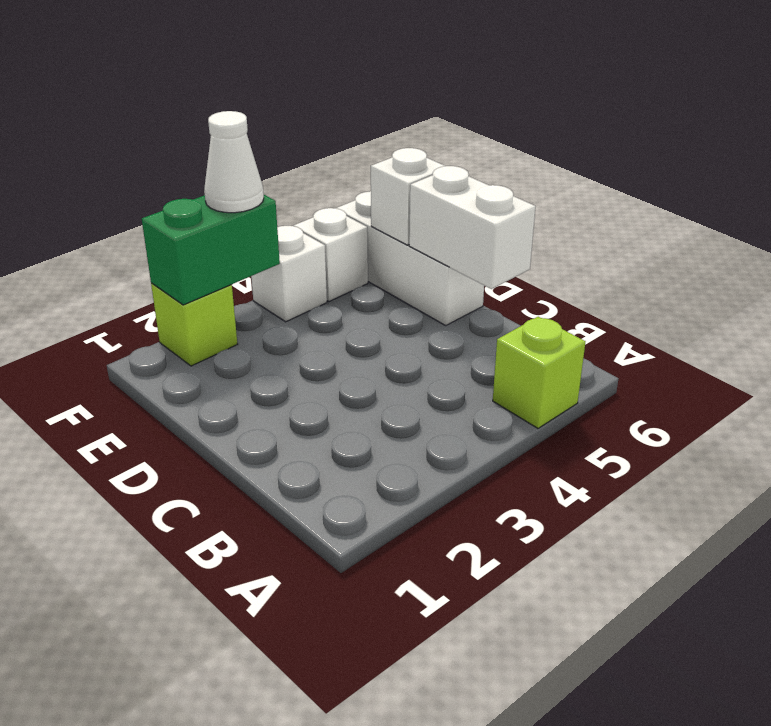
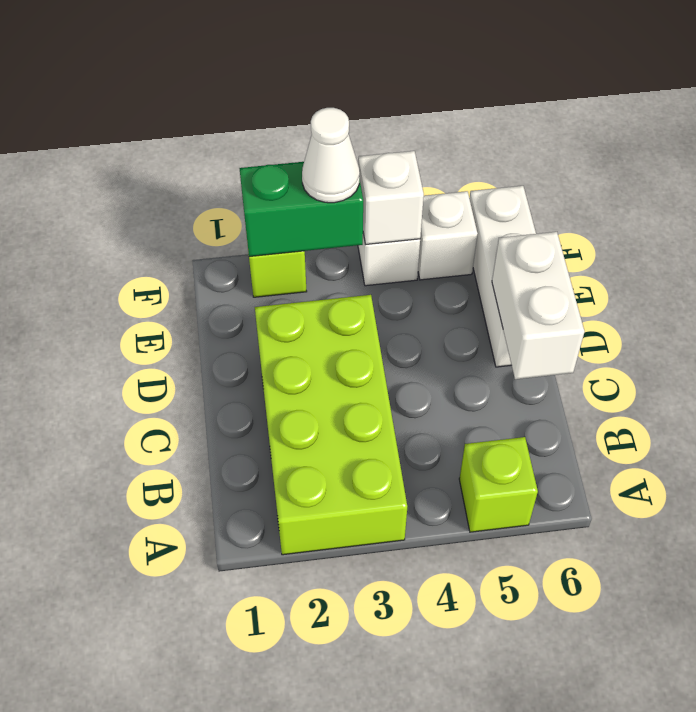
none -> lime brick A2:D3 level 1
white brick E6 level 2 -> white brick F4 level 2

